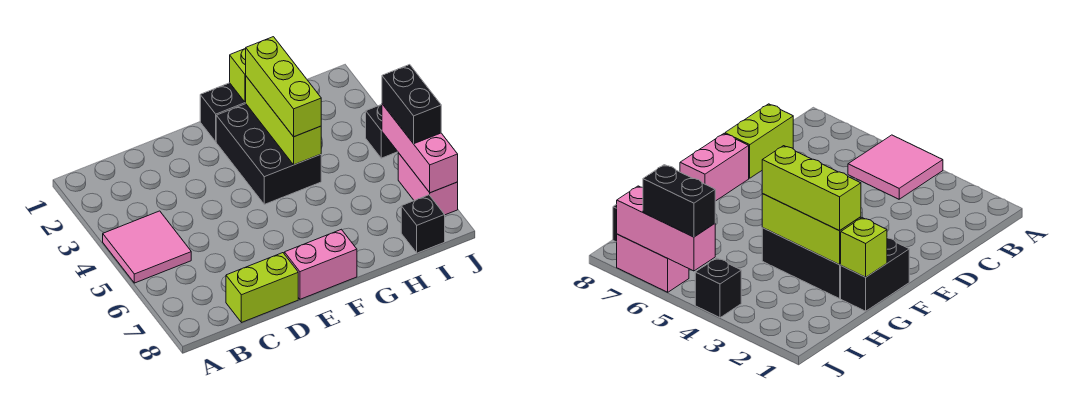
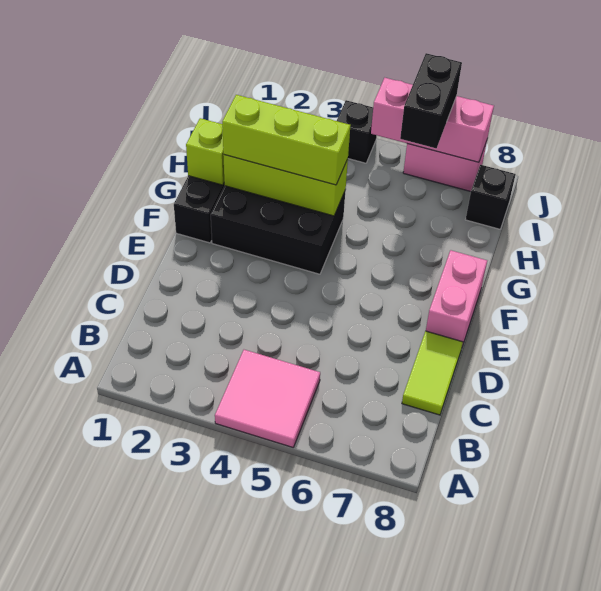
lime brick C8:D8 level 1 -> lime tile C8:D8 level 1
black brick J5:J6 level 3 -> black brick I6:J6 level 3

